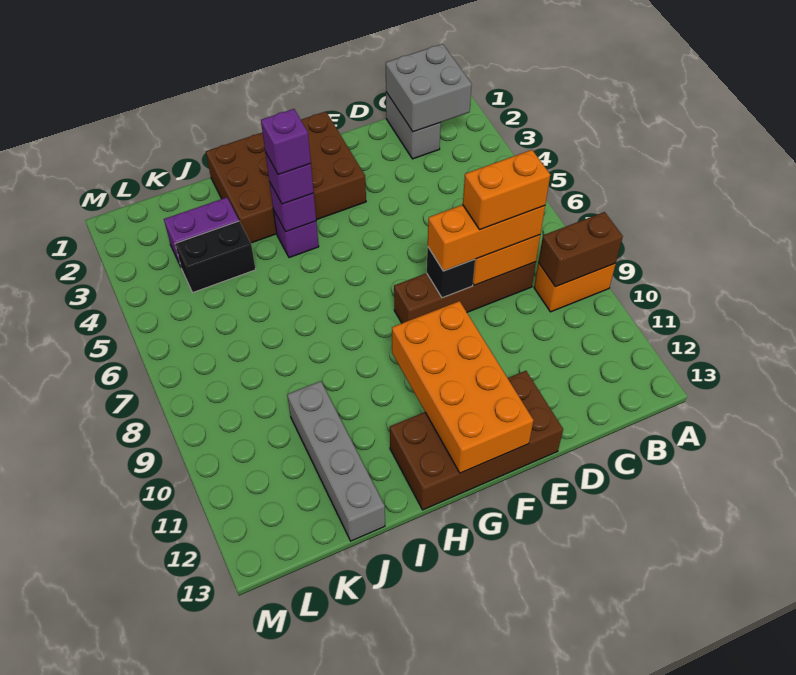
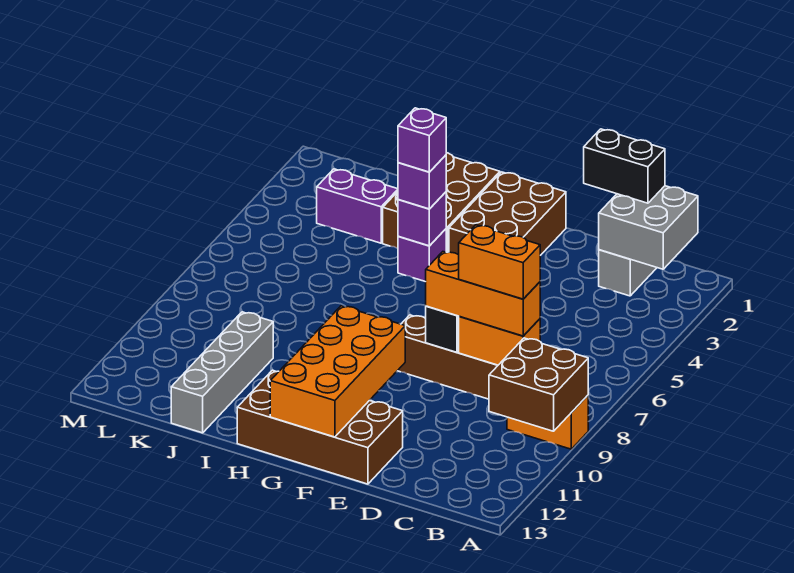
brown brick A9:B9 level 2 -> brown brick A9:B10 level 2
black brick J4:K4 level 1 -> black brick C1:D1 level 3

